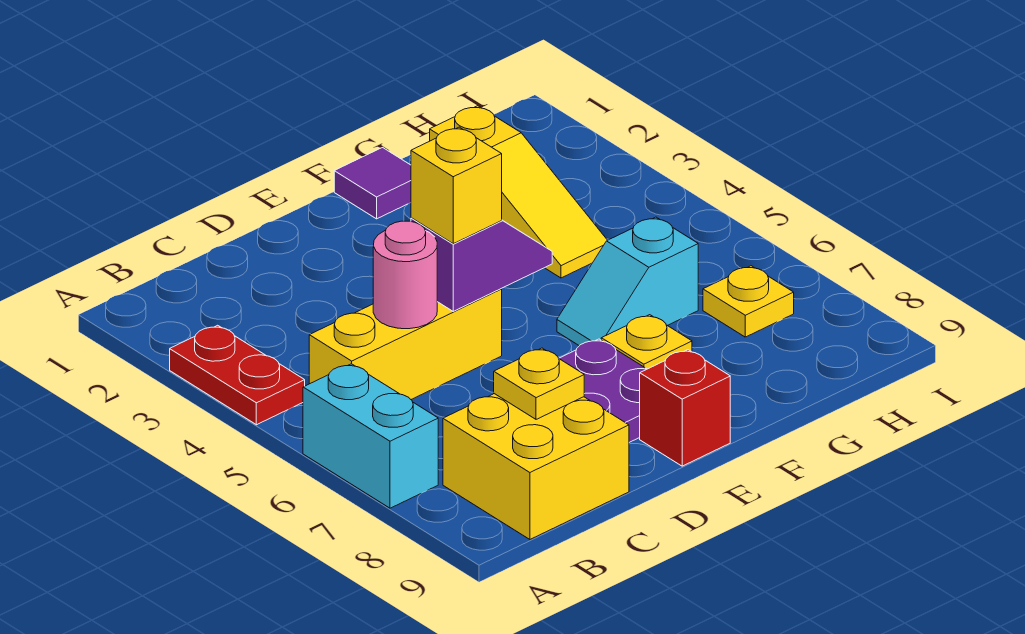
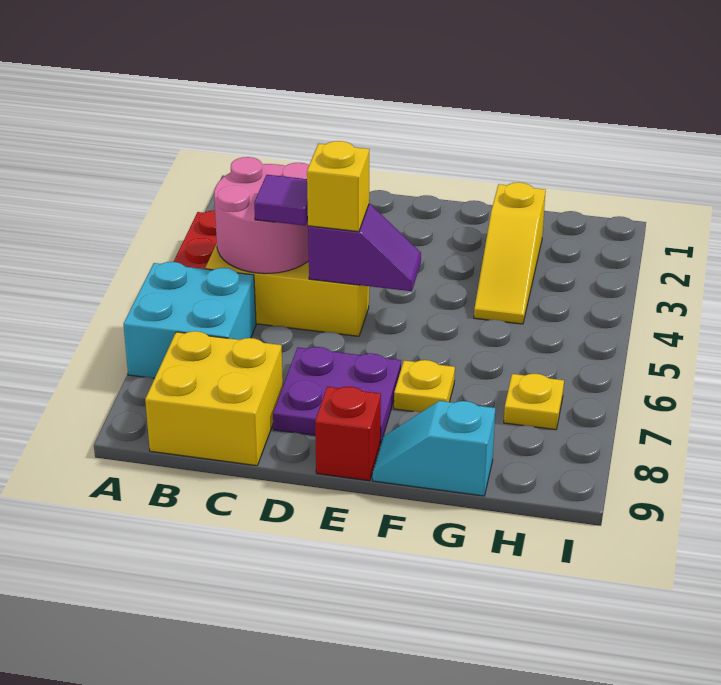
cyan brick A6:A7 level 1 -> cyan brick A6:B7 level 1
pink round brick C5 level 2 -> pink round brick B4:C5 level 2
yellow plate C8 level 2 -> none
purple tile F1 level 1 -> purple tile C5 level 3
cyan slope F6:G6 level 1 top G -> cyan slope F9:G9 level 1 top G

